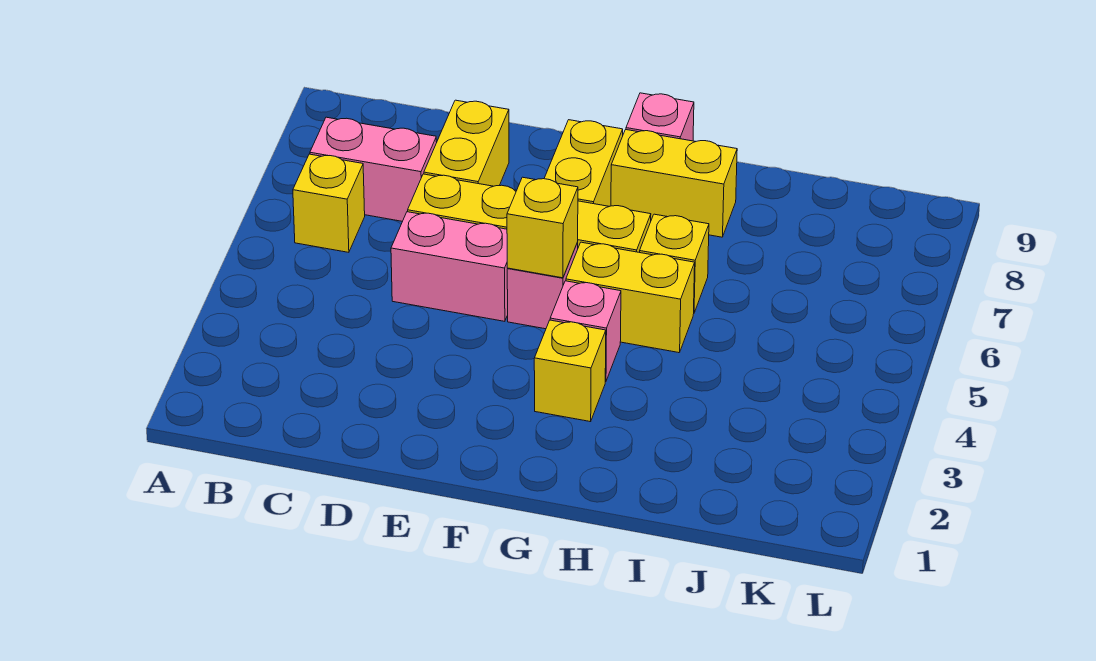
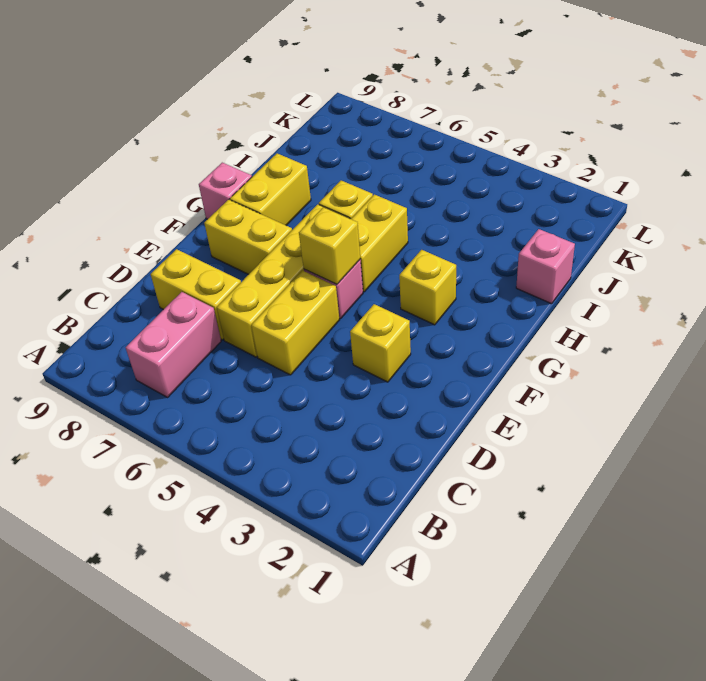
yellow brick B6 level 1 -> yellow brick E3 level 1
pink brick D5:E5 level 1 -> yellow brick D5:E5 level 1
pink brick G4 level 1 -> pink brick I1 level 1

